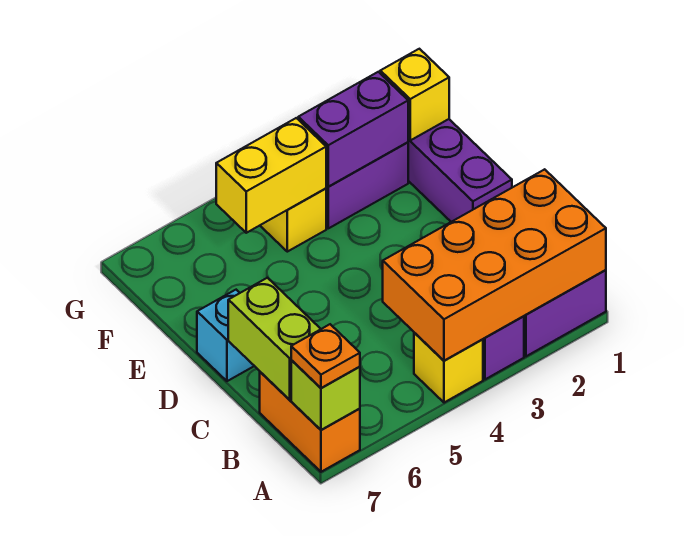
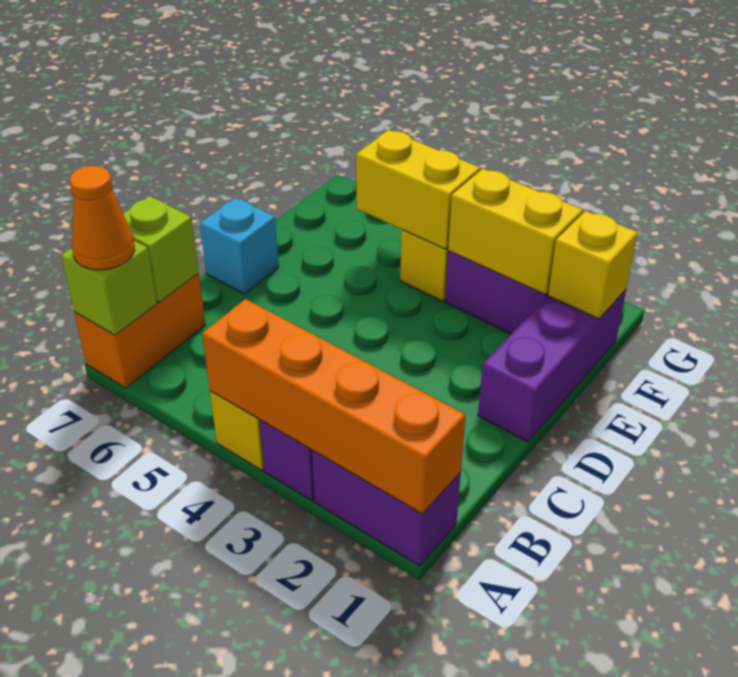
orange brick A1:B4 level 2 -> orange brick A1:A4 level 2
orange plate A7 level 3 -> orange cone A7 level 3
lime brick B7:C7 level 2 -> lime brick B7 level 2
purple brick F2:F3 level 2 -> yellow brick F2:F3 level 2

